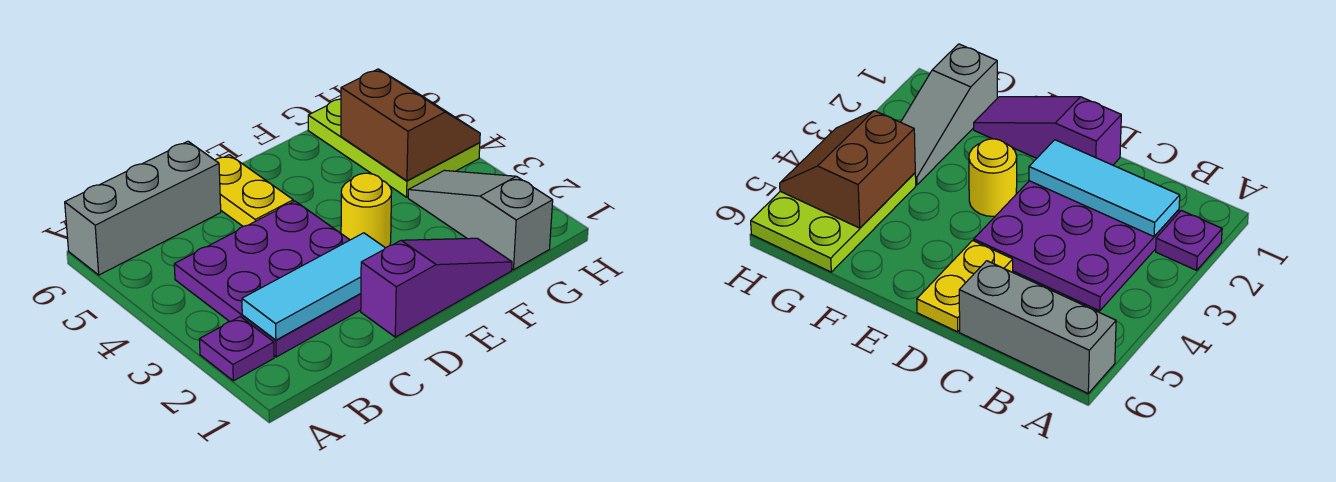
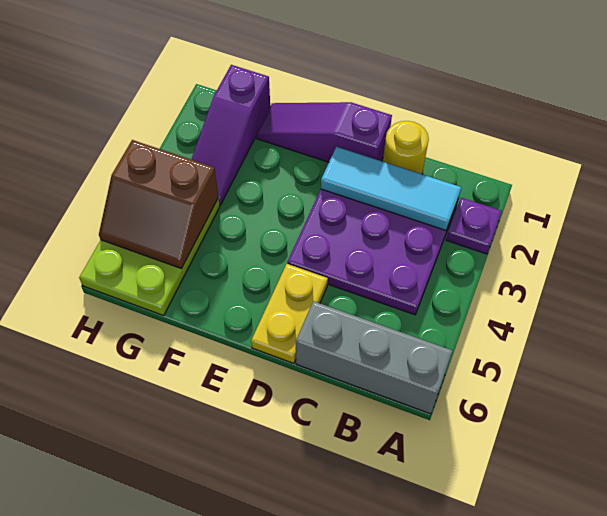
yellow round brick E3 level 1 -> yellow round brick C1 level 1
grey slope G1:G3 level 1 top 1 -> purple slope G1:G3 level 1 top 1
brown slope G4:H5 level 2 top G -> brown slope G4:H5 level 2 top 4

